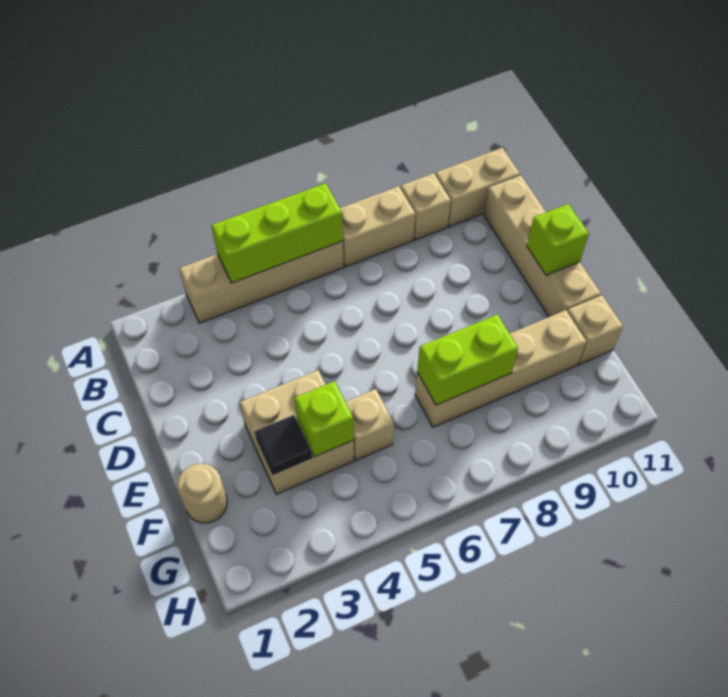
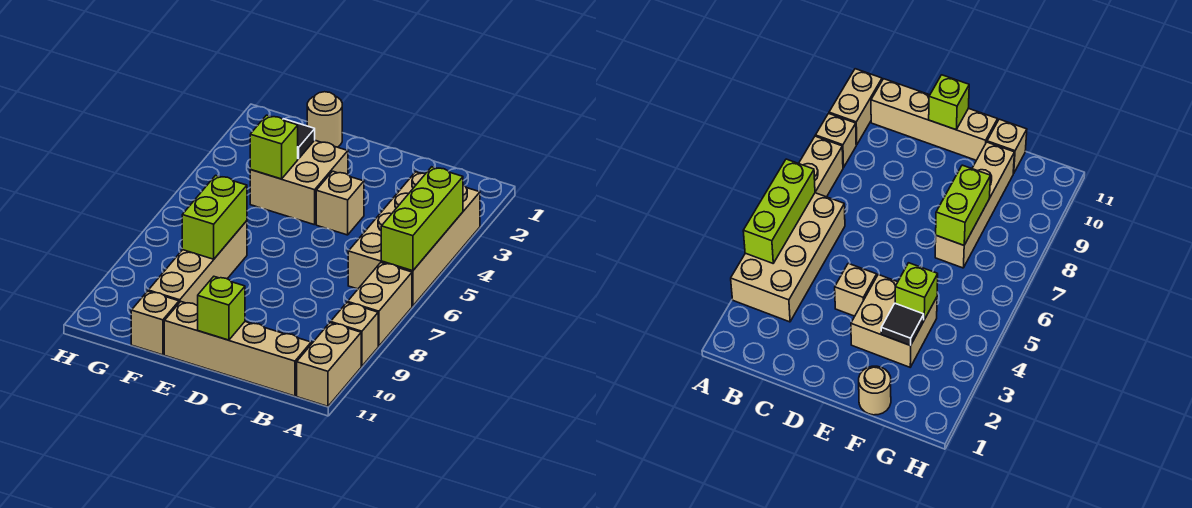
tan brick A3:A6 level 1 -> tan brick A3:B6 level 1
tan brick F5 level 1 -> tan brick D4 level 1

